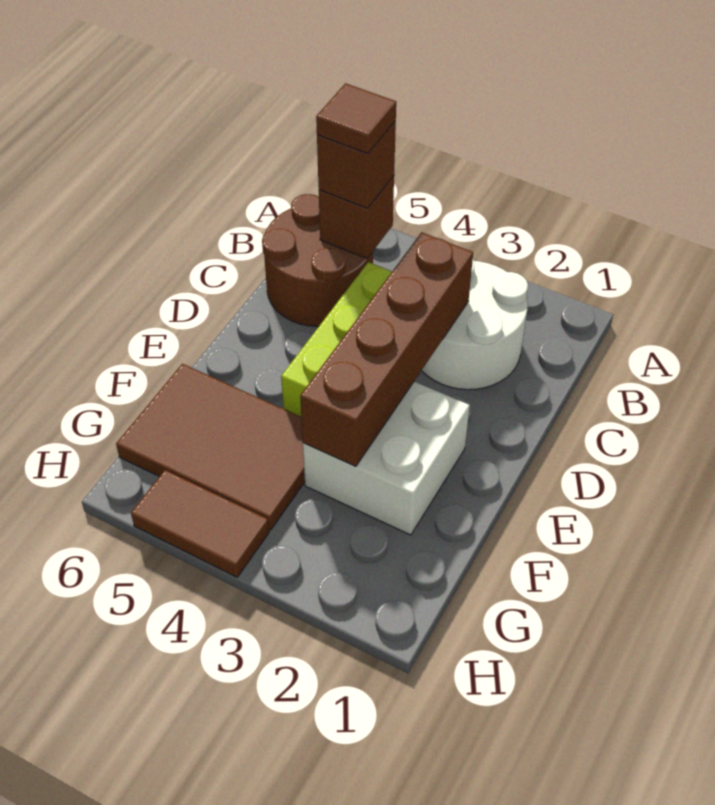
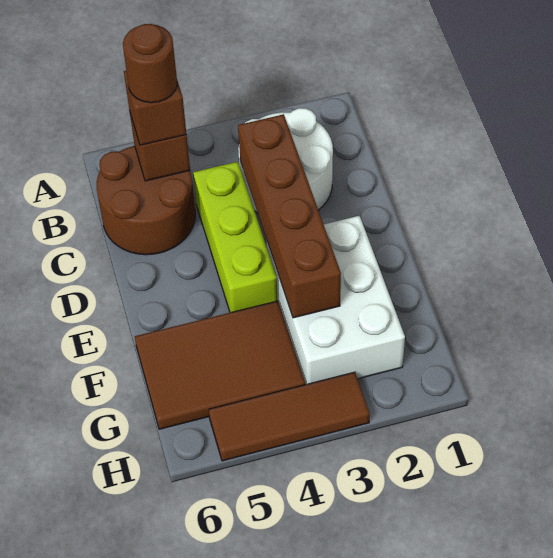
brown tile B5 level 4 -> brown round brick B5 level 4
white brick E2:F3 level 1 -> white brick E2:G3 level 1
brown tile H4:H5 level 1 -> brown tile H3:H5 level 1

